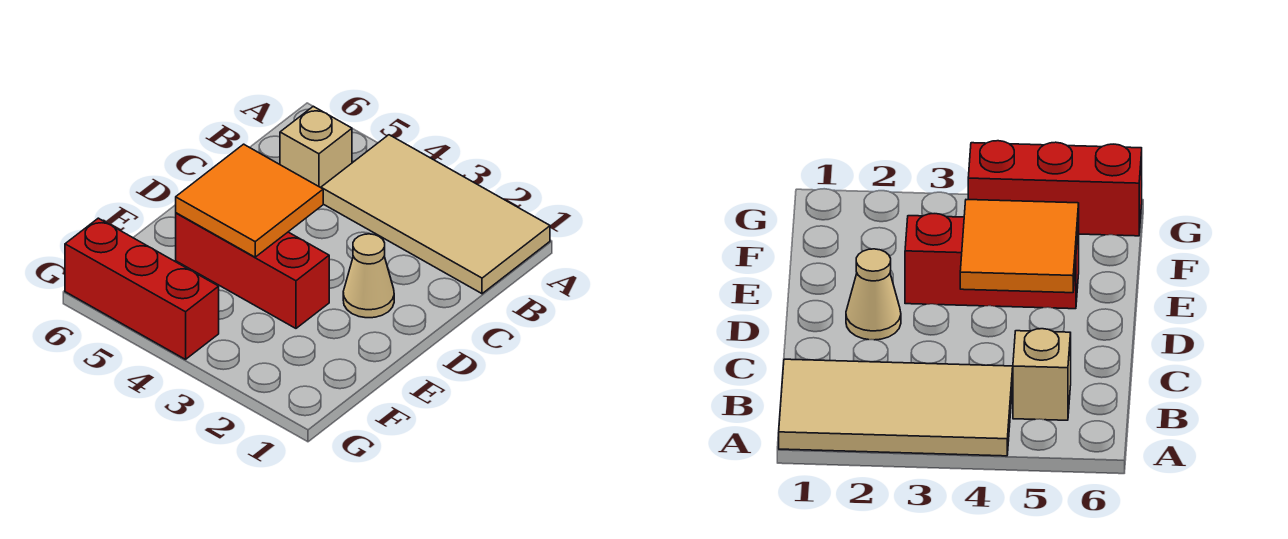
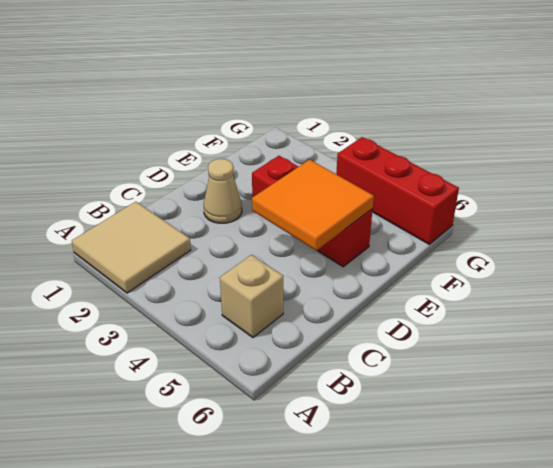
tan tile A1:B4 level 1 -> tan tile A1:B2 level 1

